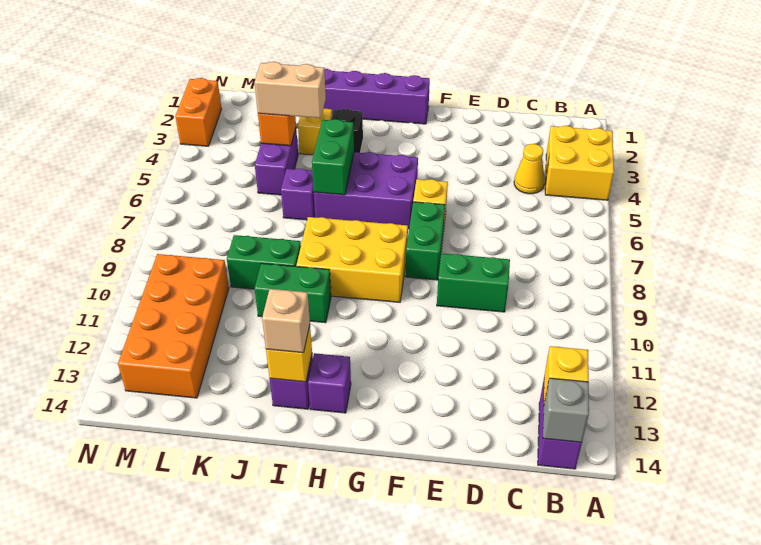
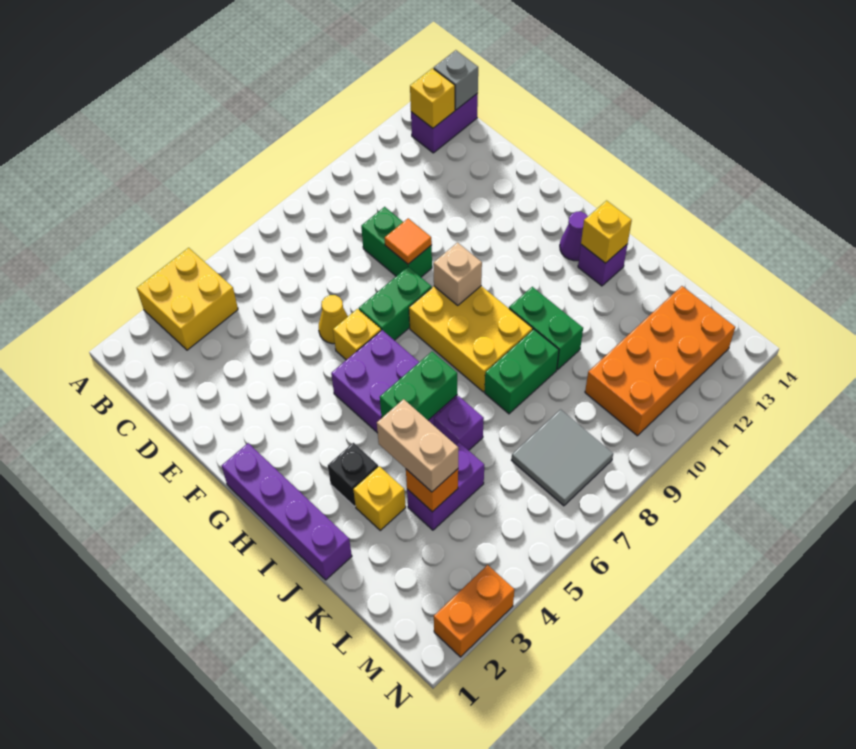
yellow cone C4 level 1 -> yellow cone E6 level 1
none -> orange tile E9 level 2
purple brick H13 level 1 -> purple cone H13 level 1
tan brick I13 level 3 -> tan brick G9 level 2
green brick J9:K9 level 1 -> green brick J8:J9 level 1
none -> grey tile L7:M8 level 1

